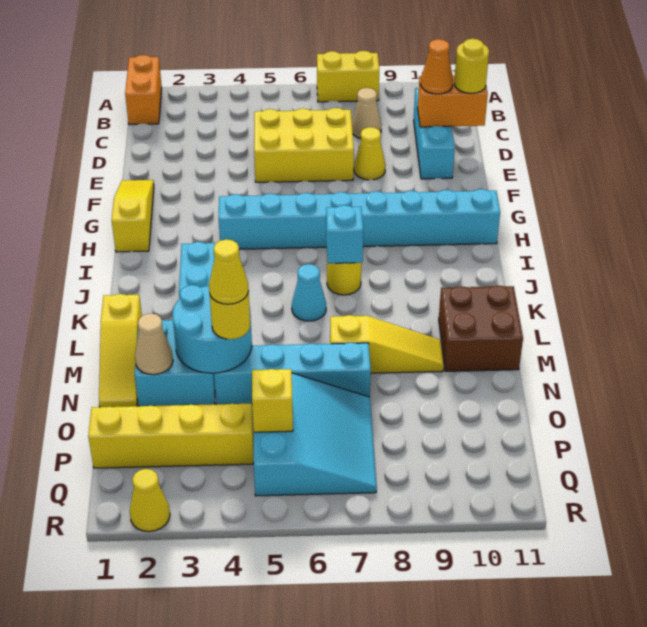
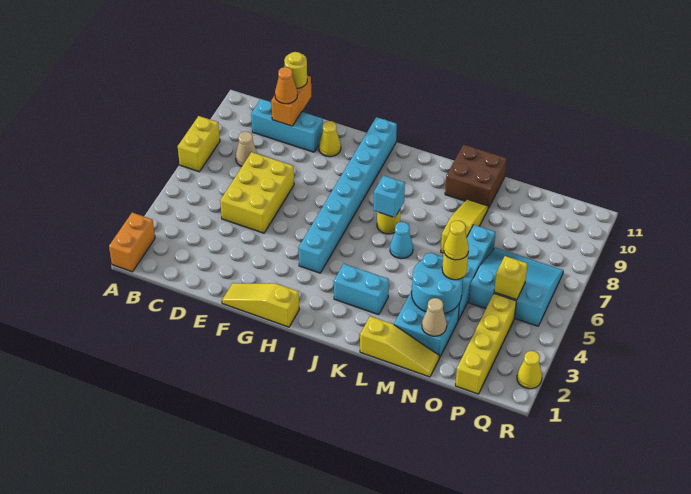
orange brick A1:B1 level 1 -> orange brick A1:A2 level 1
yellow cone E8 level 1 -> yellow cone F10 level 1

